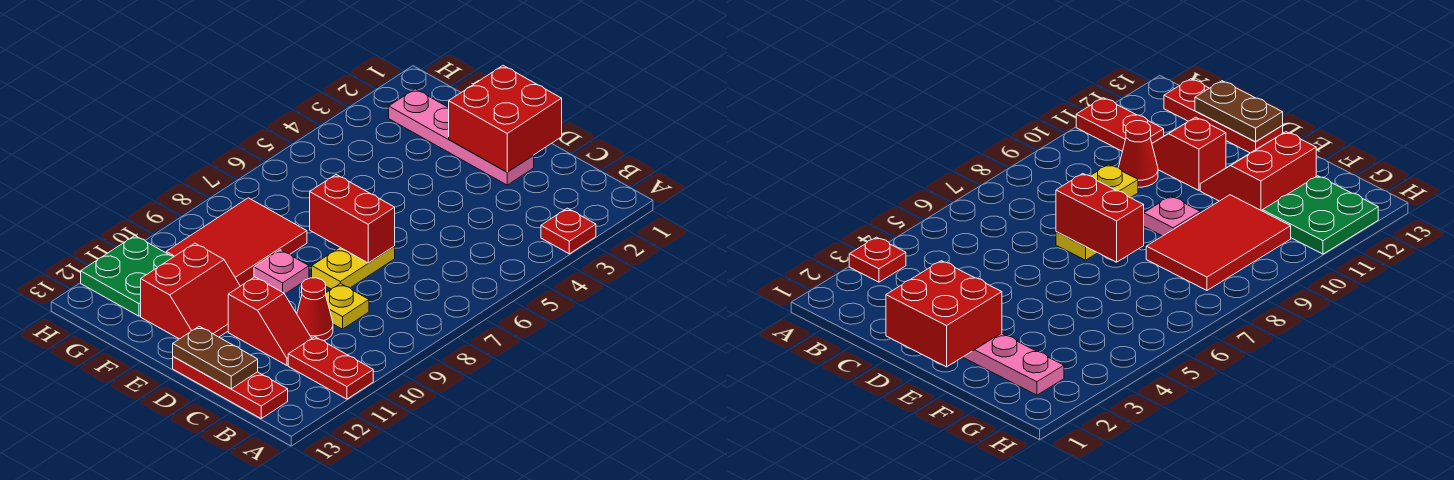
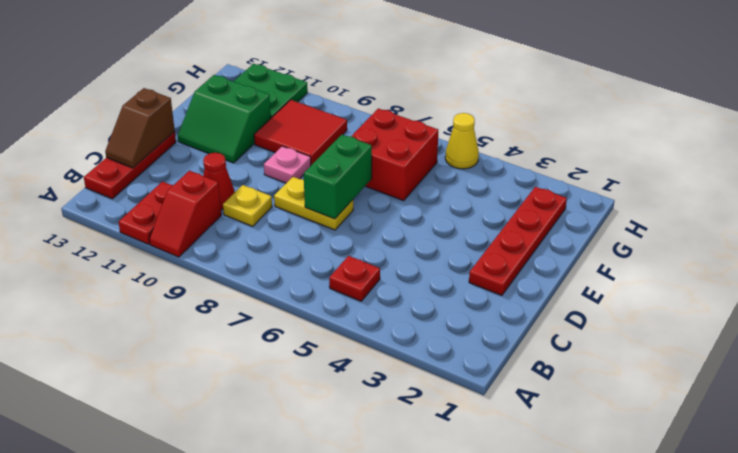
red plate A3 level 1 -> red plate B5 level 1
red slope C11:D11 level 1 top D -> red slope A10:B10 level 1 top B
brown plate C13:D13 level 2 -> brown slope C13:D13 level 2 top D
red brick D1:E2 level 2 -> red brick F6:G7 level 1
pink plate D2:G2 level 1 -> red plate D2:G2 level 1
red brick D7:E7 level 2 -> green brick D7:E7 level 2
red slope E11:F12 level 1 top F -> green slope E11:F12 level 1 top F
red tile F8:G10 level 1 -> red tile F9:G10 level 1
none -> yellow cone H5 level 1

